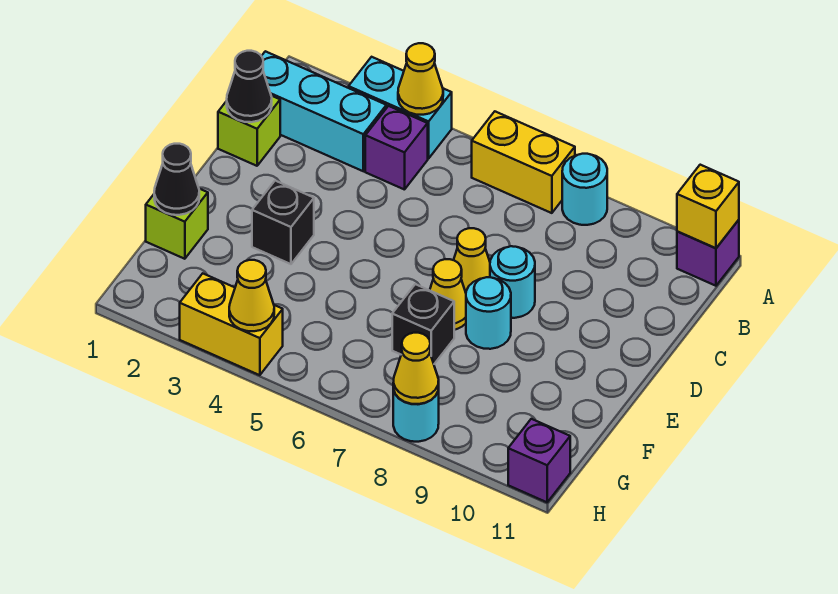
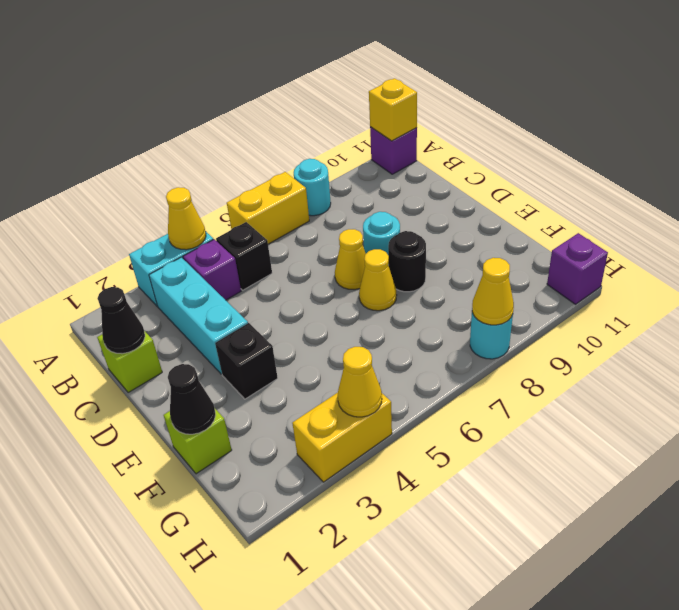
cyan brick B1:B3 level 1 -> cyan brick B3:D3 level 1
cyan round brick E8 level 1 -> black round brick E8 level 1
black brick F7 level 1 -> black brick B5 level 1

